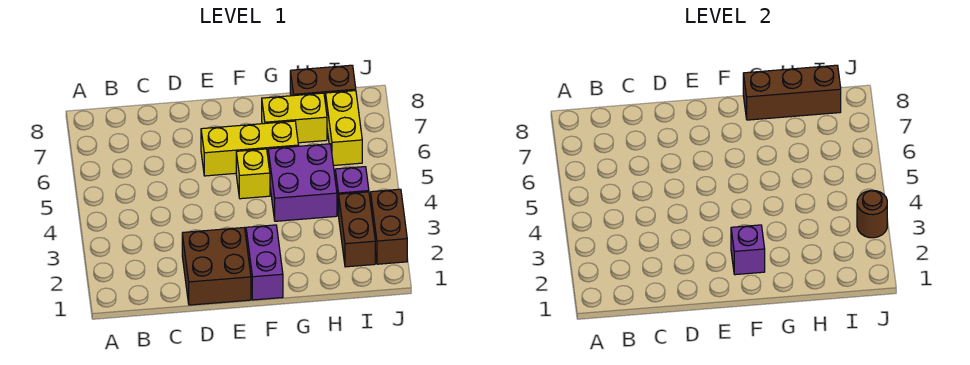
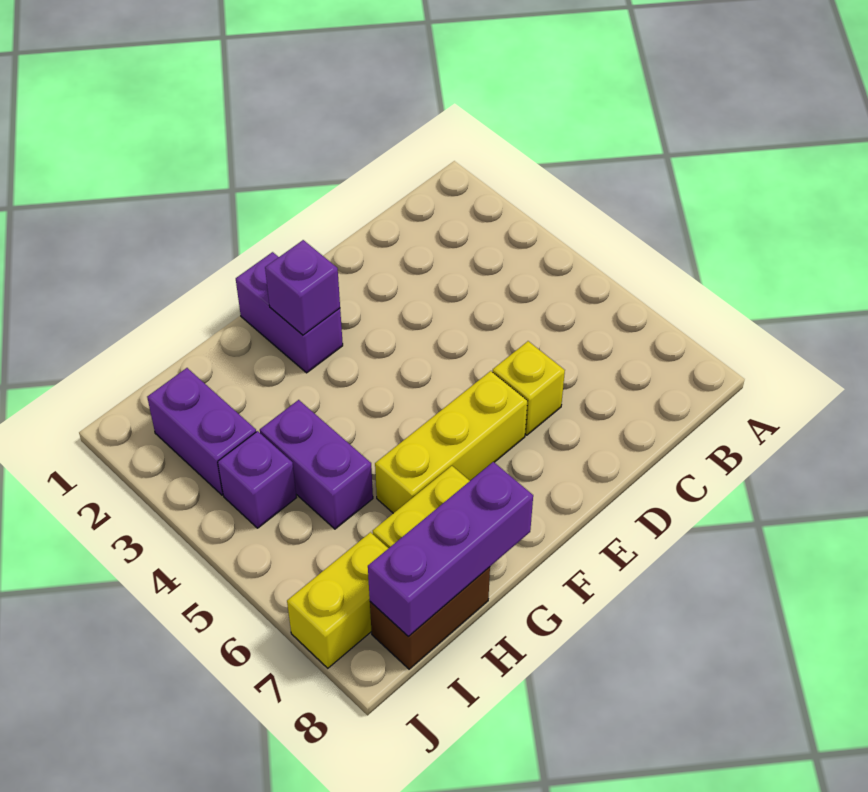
brown brick D1:E2 level 1 -> none
yellow brick F5 level 1 -> yellow brick D6 level 1
purple brick G4:H5 level 1 -> purple brick H4:H5 level 1
brown brick G8:I8 level 2 -> purple brick G8:I8 level 2
brown brick I2:I3 level 1 -> purple brick I2:I3 level 1
yellow brick I6:I7 level 1 -> yellow brick I7:J7 level 1
brown brick J2:J3 level 1 -> none
brown round brick J3 level 2 -> none

